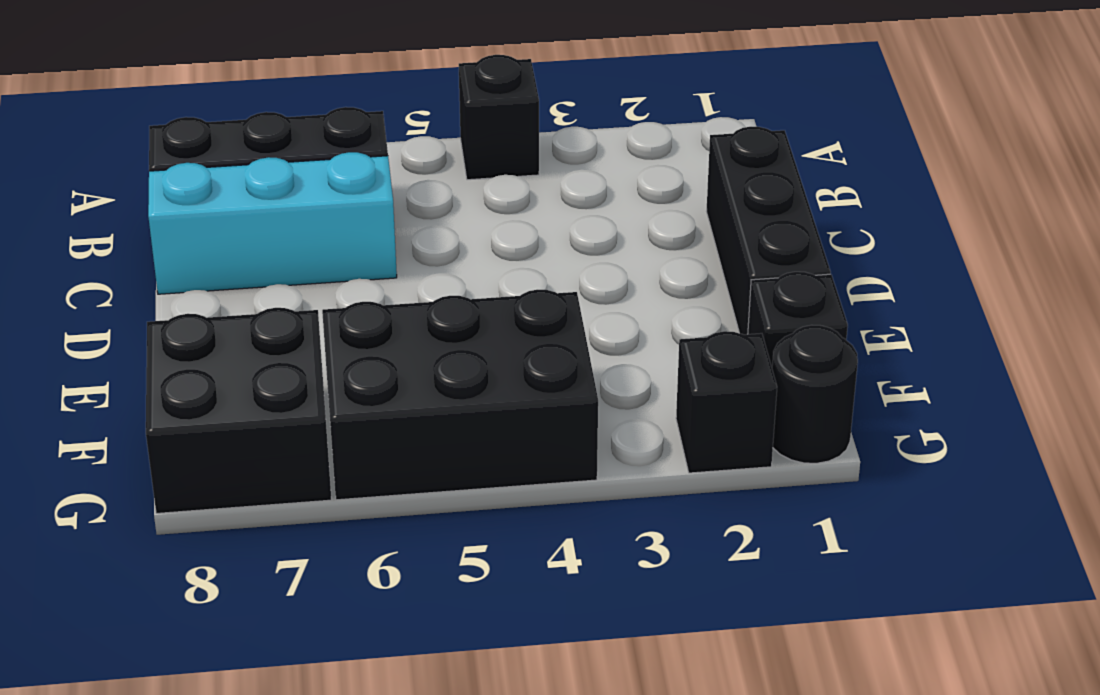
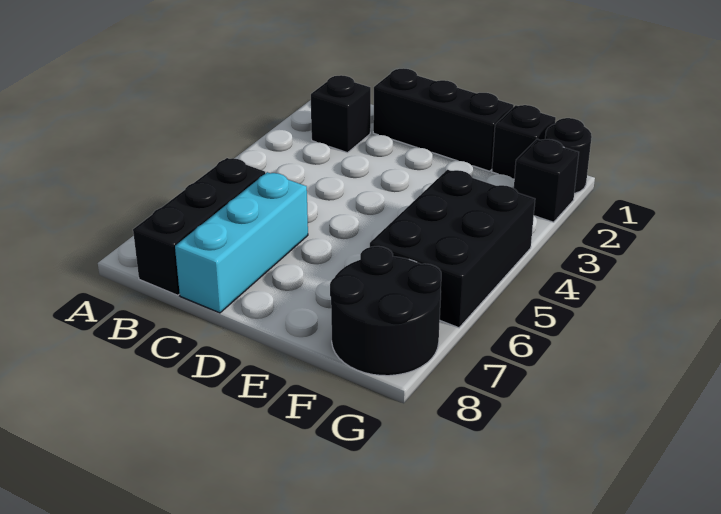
black brick A4 level 1 -> black brick B2 level 1
black brick F7:G8 level 1 -> black round brick F7:G8 level 1

